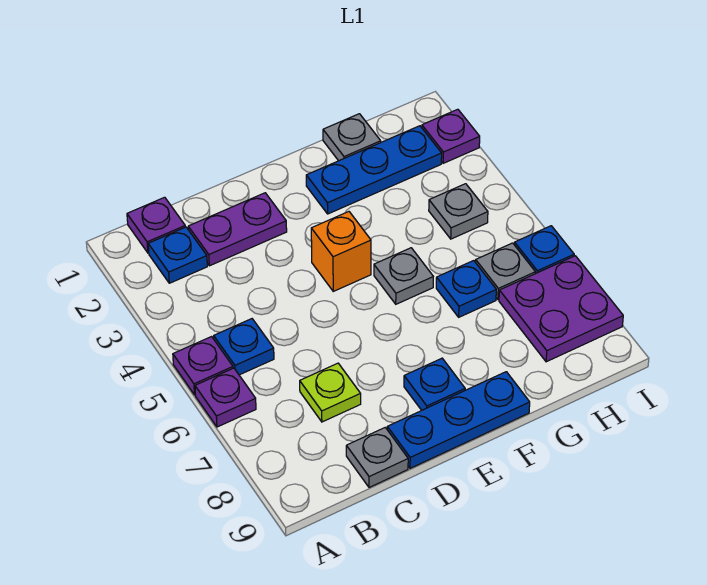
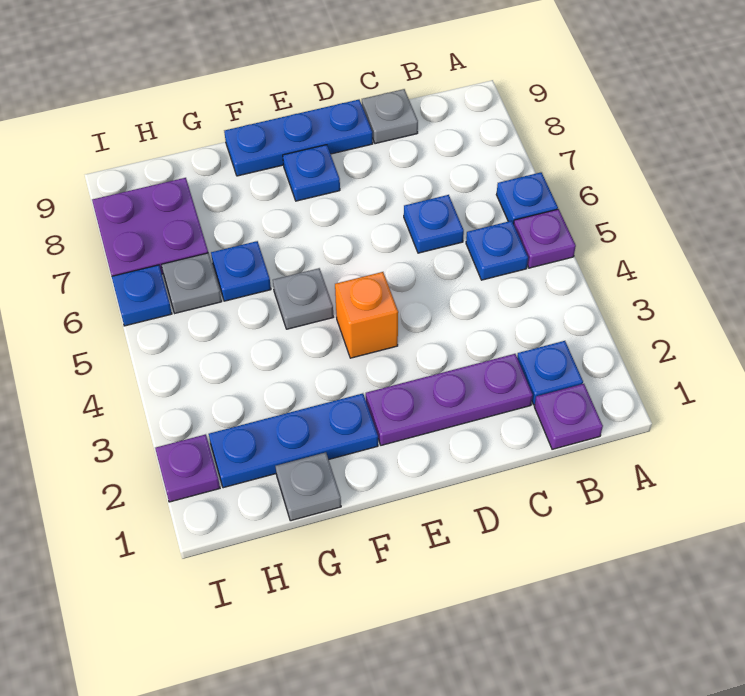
purple plate A6 level 1 -> blue plate A6 level 1
purple plate C2:D2 level 1 -> purple plate C2:E2 level 1
none -> blue plate C6 level 1
lime plate C7 level 1 -> none
grey plate H4 level 1 -> none

